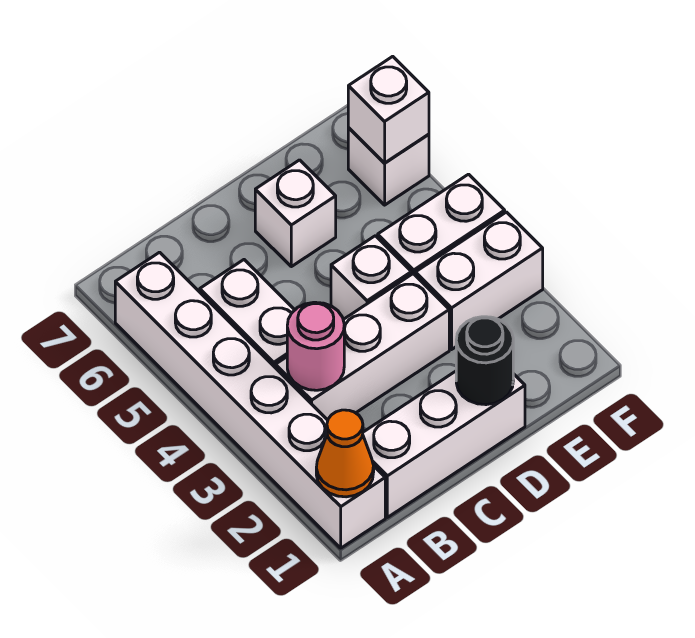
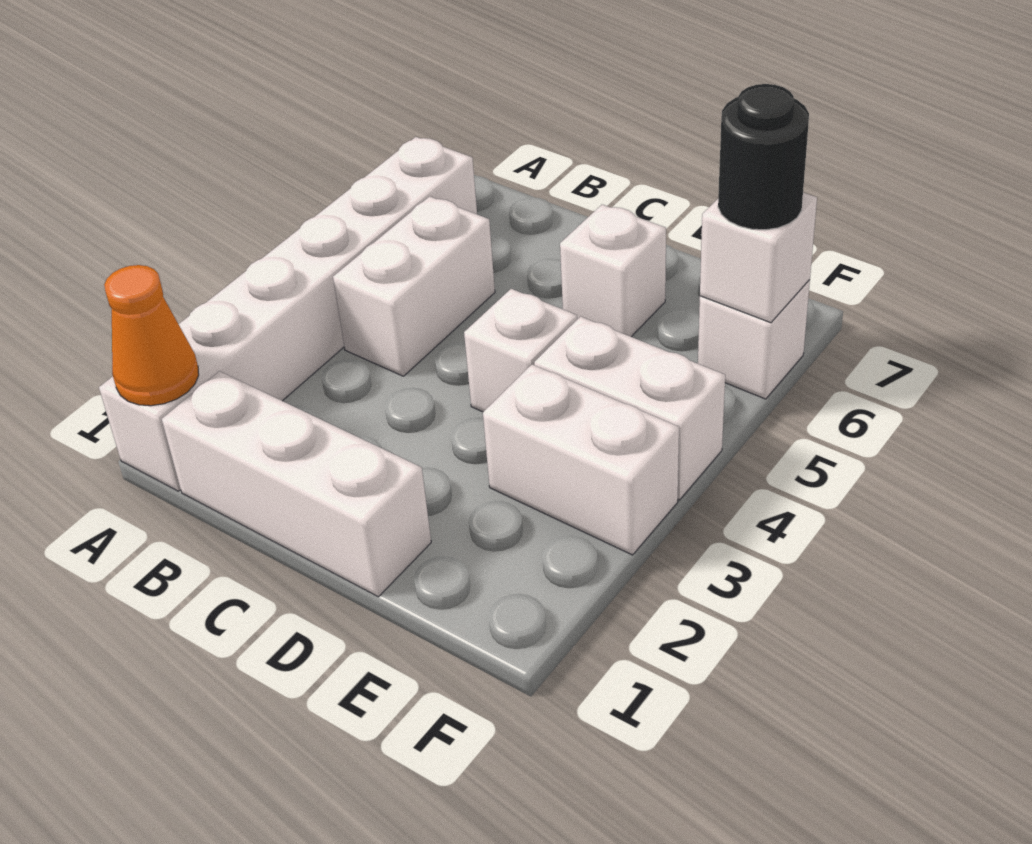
white brick B3:D3 level 1 -> none
pink round brick B3 level 2 -> none
black round brick D1 level 2 -> black round brick F6 level 3

